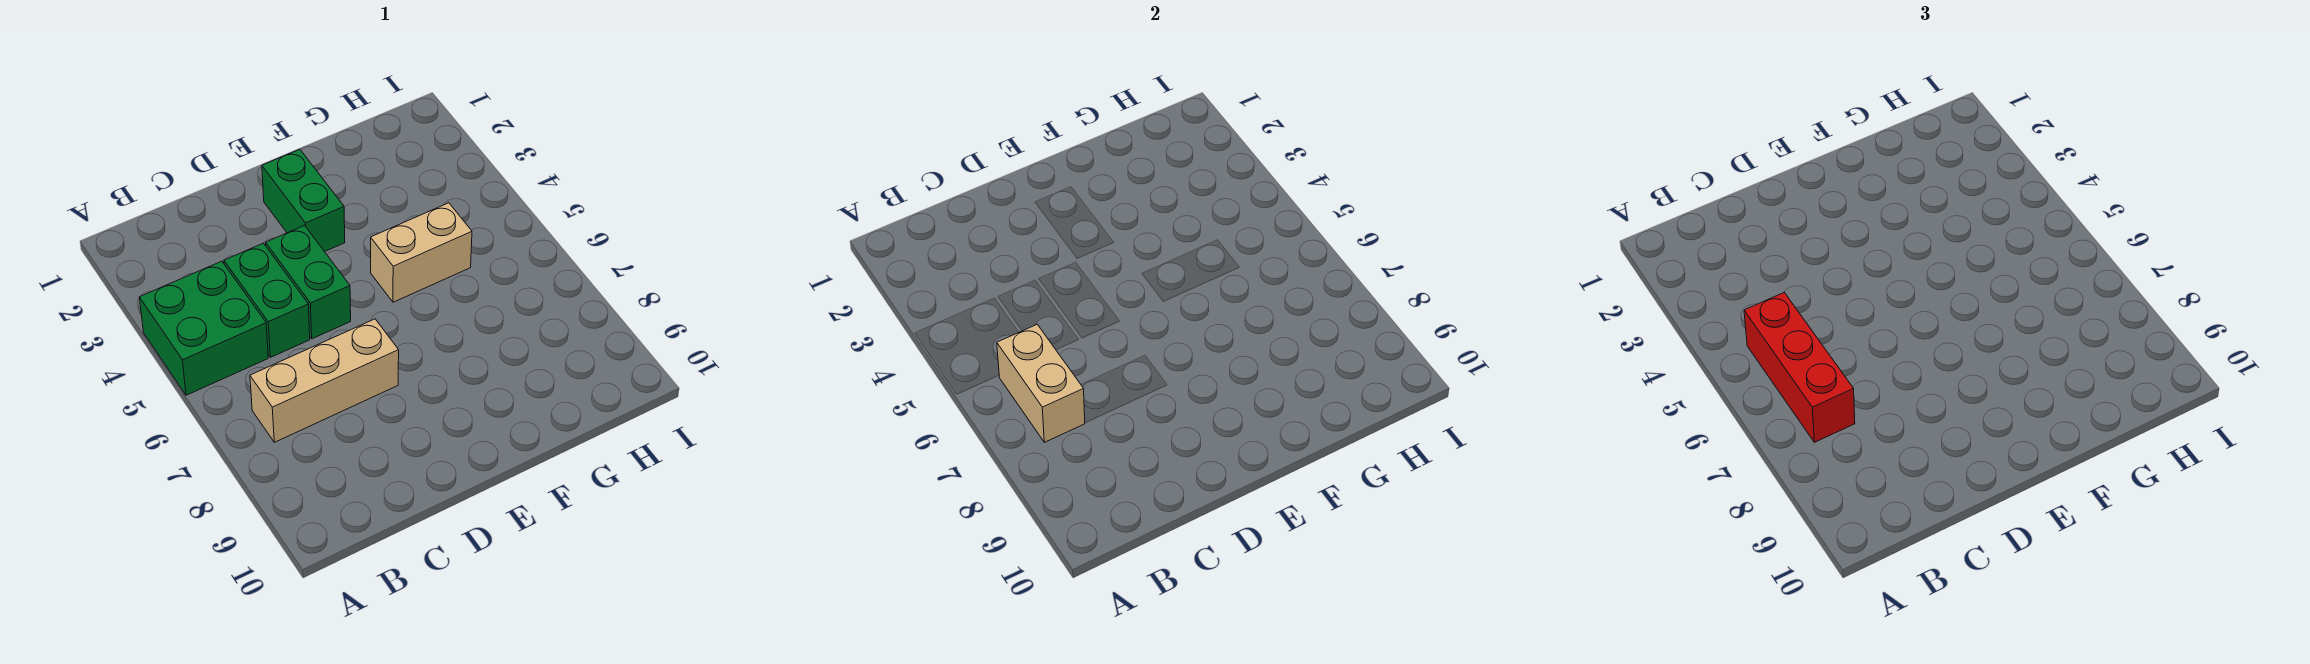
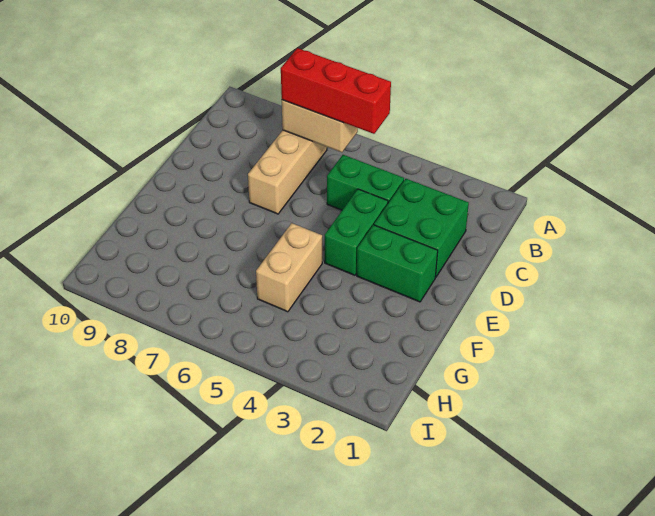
green brick A4:B5 level 1 -> green brick C2:D3 level 1
green brick D4:D5 level 1 -> green brick D4:E4 level 1

